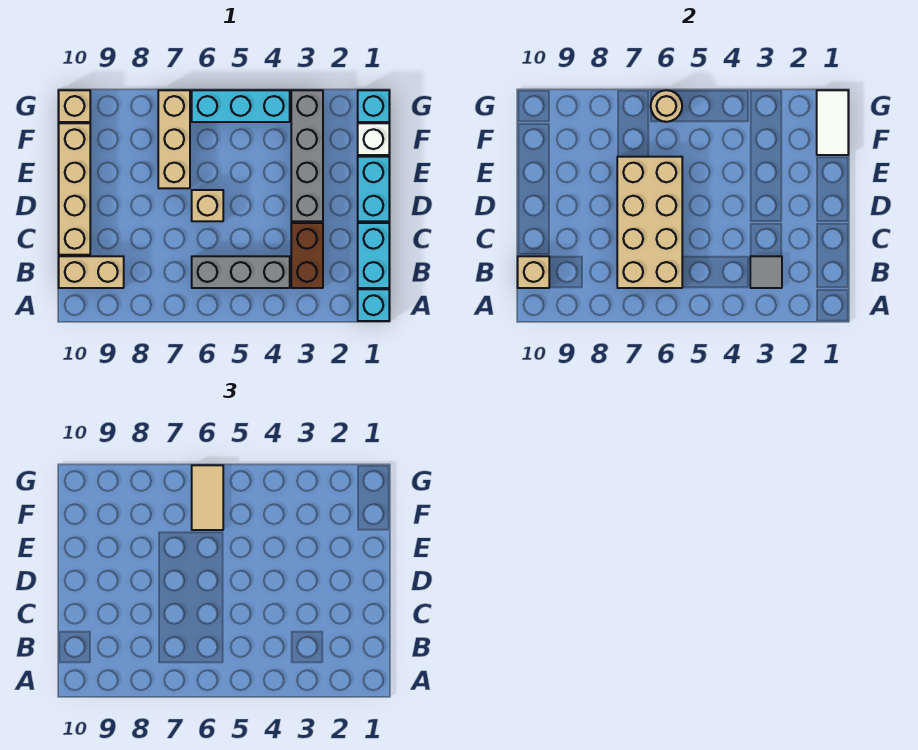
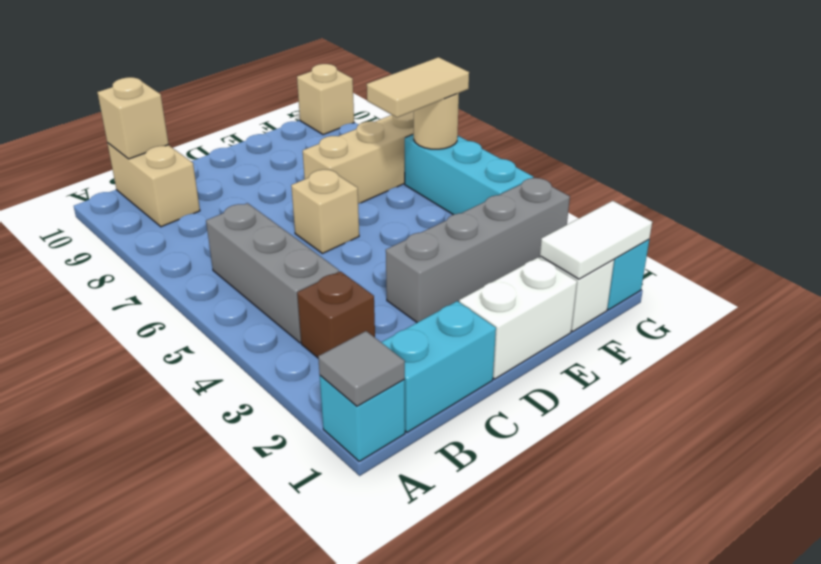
brown brick B3:C3 level 1 -> brown brick B3 level 1
grey tile B3 level 2 -> grey tile A1 level 2
tan brick B6:E7 level 2 -> none
tan brick C10:F10 level 1 -> none
cyan brick D1:E1 level 1 -> white brick D1:E1 level 1

